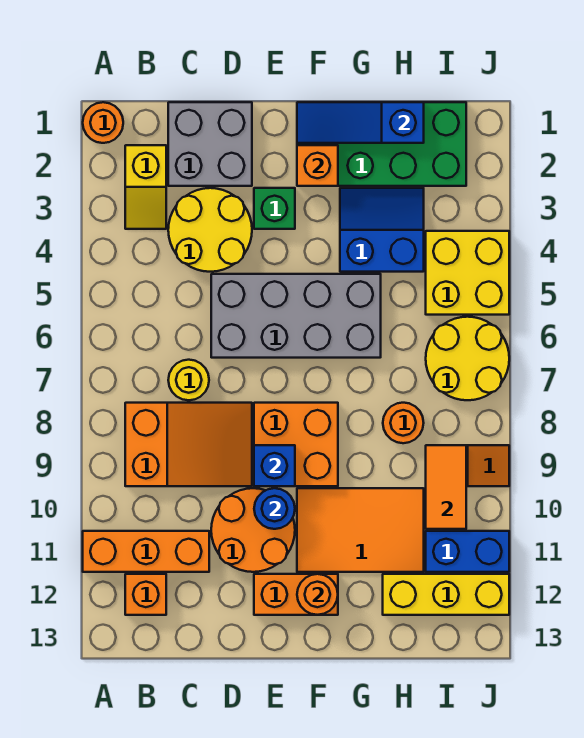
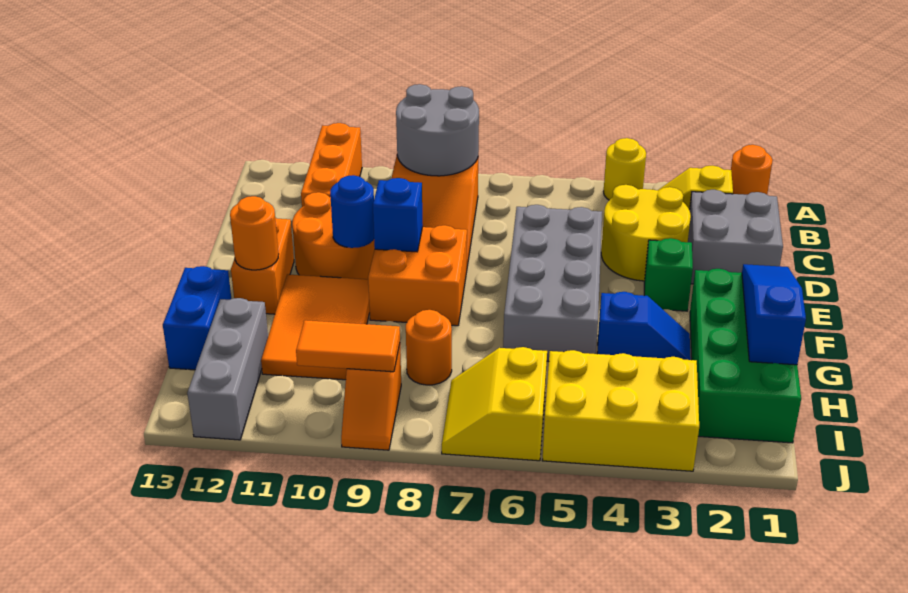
none -> grey round brick A8:B9 level 2
orange brick B12 level 1 -> none
yellow round brick C7 level 1 -> yellow round brick A4 level 1
orange brick F2 level 2 -> none
blue slope G3:H4 level 1 top 4 -> blue slope G3:G4 level 1 top 4
yellow brick H12:J12 level 1 -> grey brick H12:J12 level 1
yellow brick I4:J5 level 1 -> yellow brick I3:J5 level 1
yellow round brick I6:J7 level 1 -> yellow slope I6:J7 level 1 top 6
blue brick I11:J11 level 1 -> blue brick G13:H13 level 1

